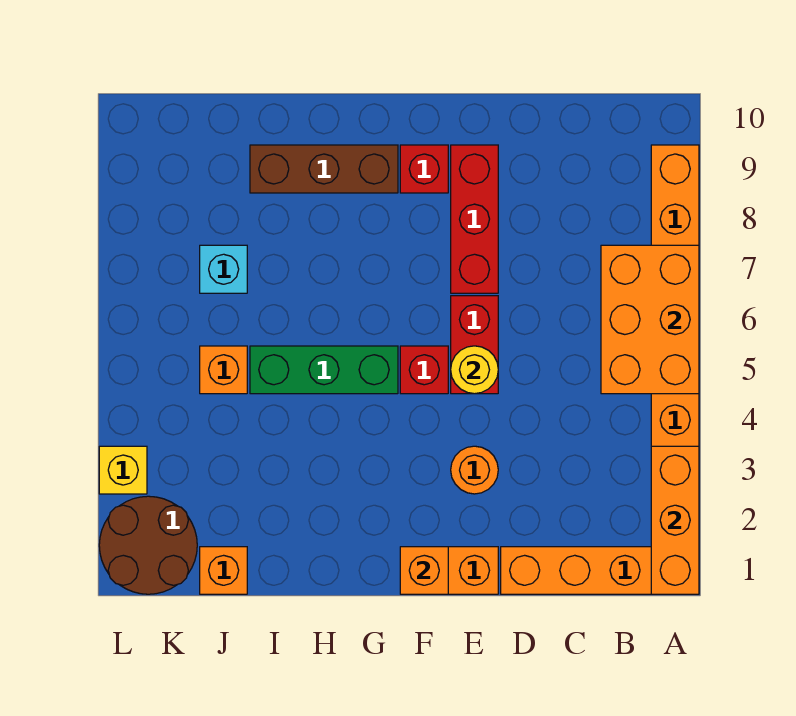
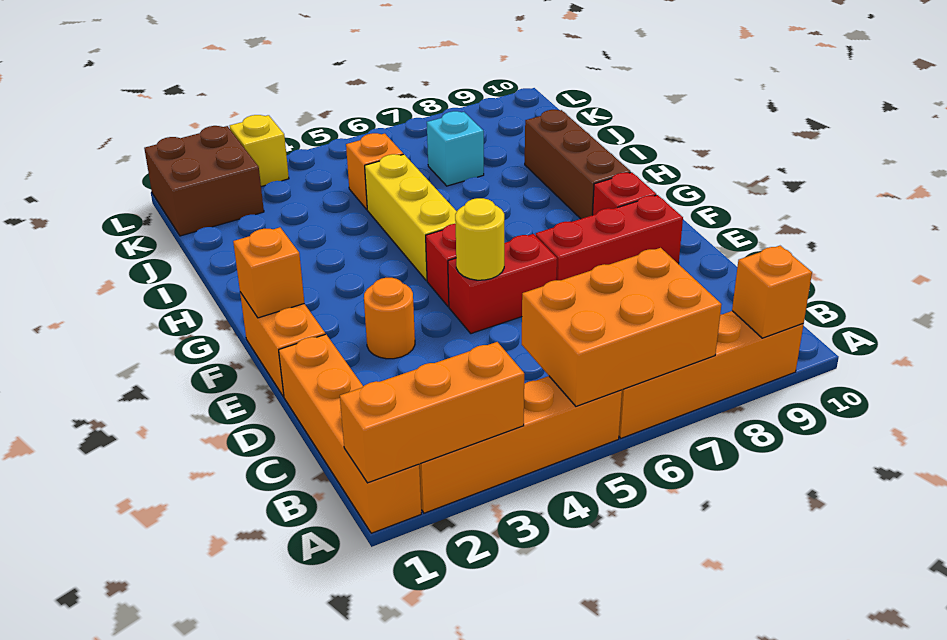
green brick G5:I5 level 1 -> yellow brick G5:I5 level 1
orange brick J1 level 1 -> orange brick A9 level 2
brown round brick K1:L2 level 1 -> brown brick K1:L2 level 1

